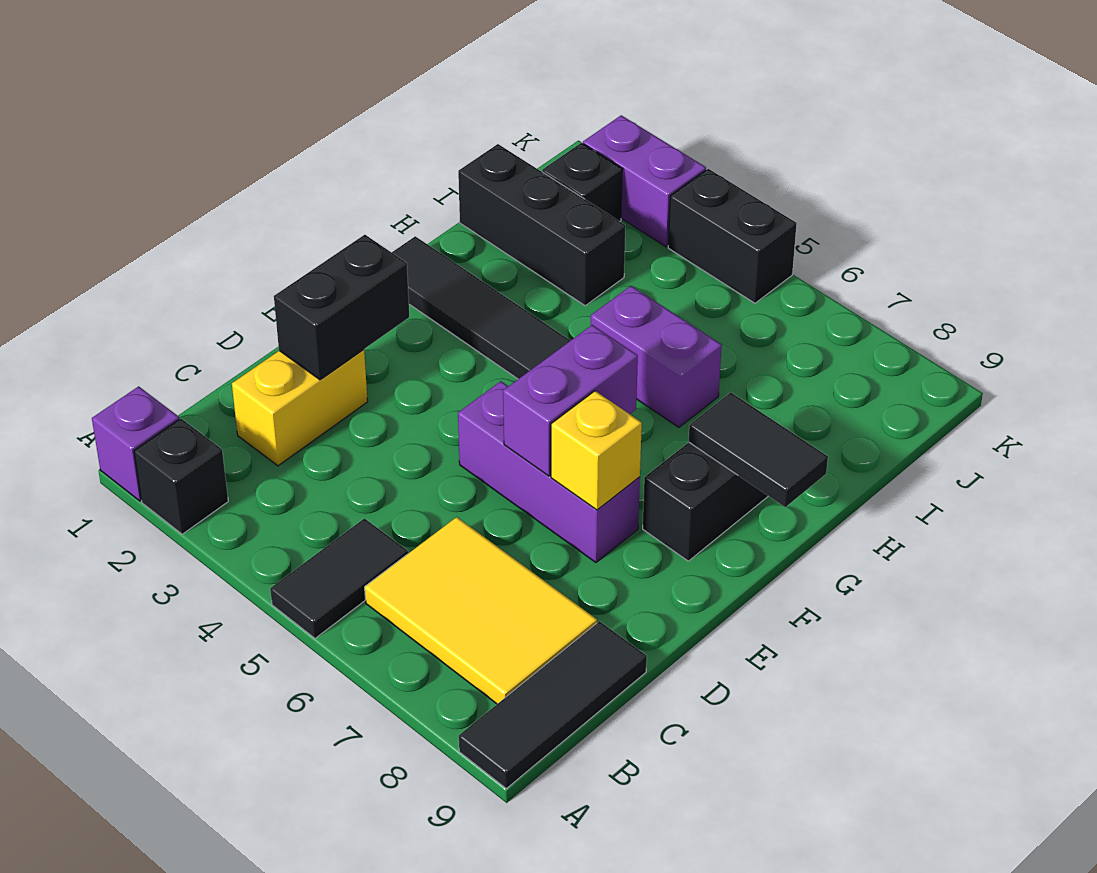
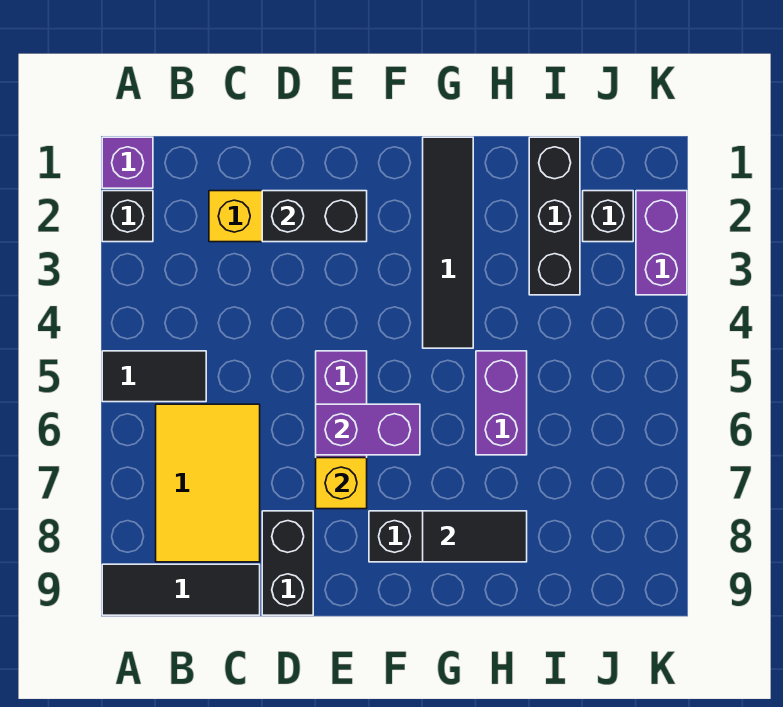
black tile G8:G9 level 2 -> black tile G8:H8 level 2
black brick K4:K5 level 1 -> black brick D8:D9 level 1

